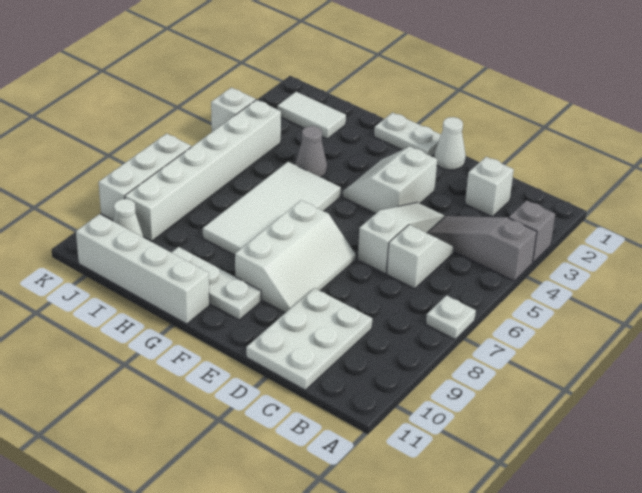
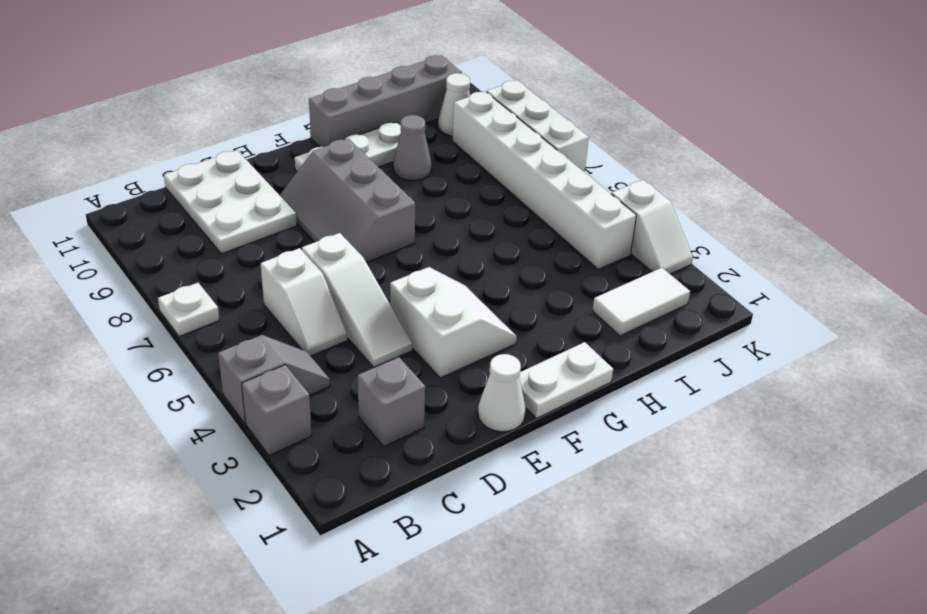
grey slope A4:C4 level 1 top A -> grey slope A4:B4 level 1 top A
white brick C2 level 1 -> grey brick C2 level 1
white slope E7:F9 level 1 top F -> grey slope E7:F9 level 1 top F
white tile G5:H8 level 1 -> none
white brick G11:J11 level 1 -> grey brick G11:J11 level 1
grey cone H4 level 1 -> grey cone H9 level 1

